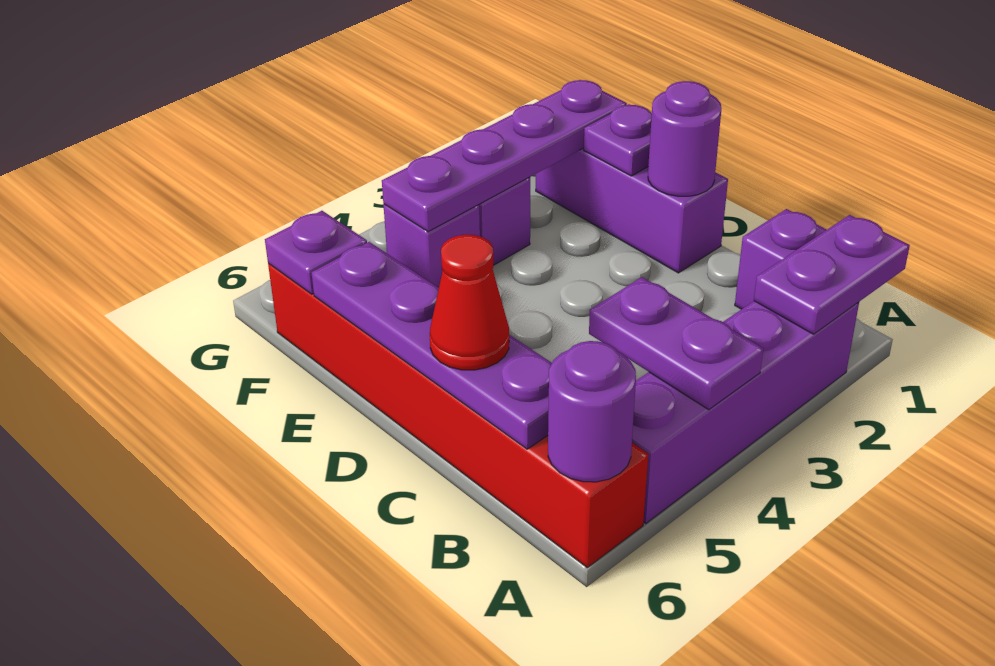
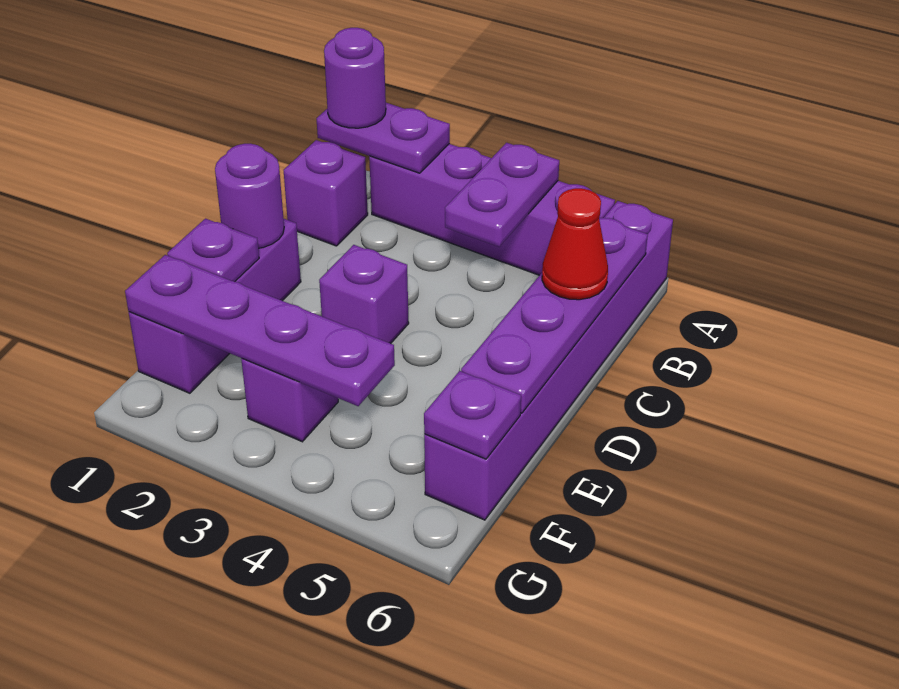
red brick A6:F6 level 1 -> purple brick A6:F6 level 1
purple round brick A6 level 2 -> purple round brick A1 level 3
purple brick F4 level 1 -> purple brick D3 level 1

